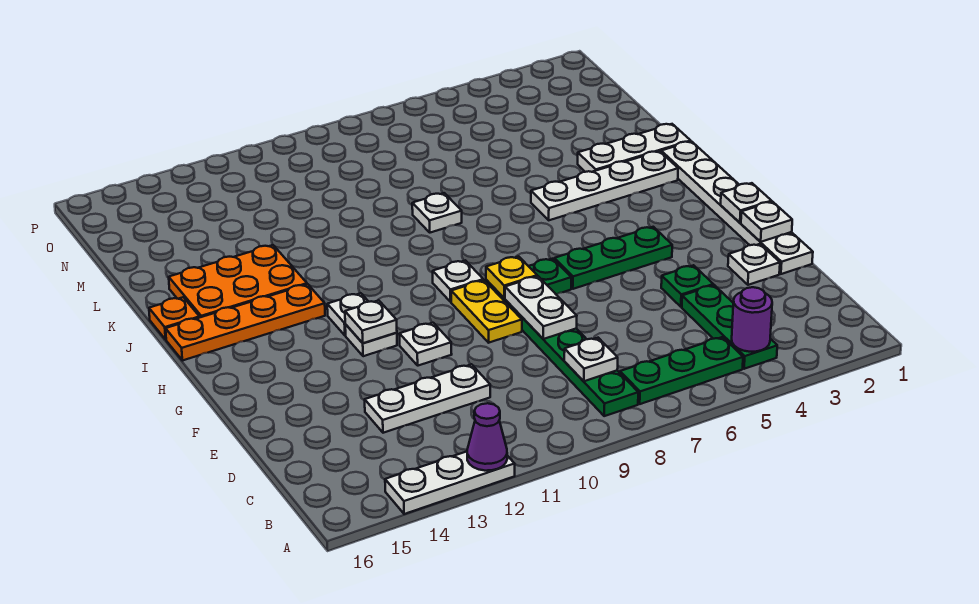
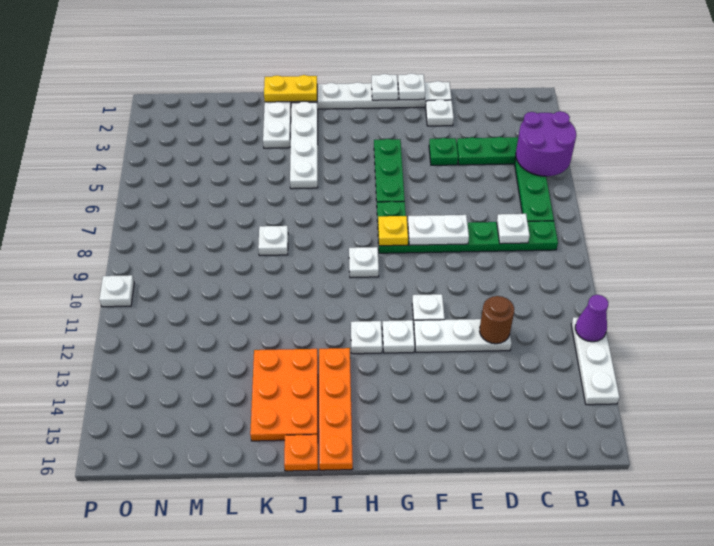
purple round brick B4 level 2 -> purple round brick A4:B5 level 2
white plate D11:D13 level 1 -> white plate D12:F12 level 1
none -> brown round brick D12 level 2
yellow plate F9:G9 level 1 -> yellow plate J1:K1 level 2
white plate G12 level 2 -> white plate P10 level 1

